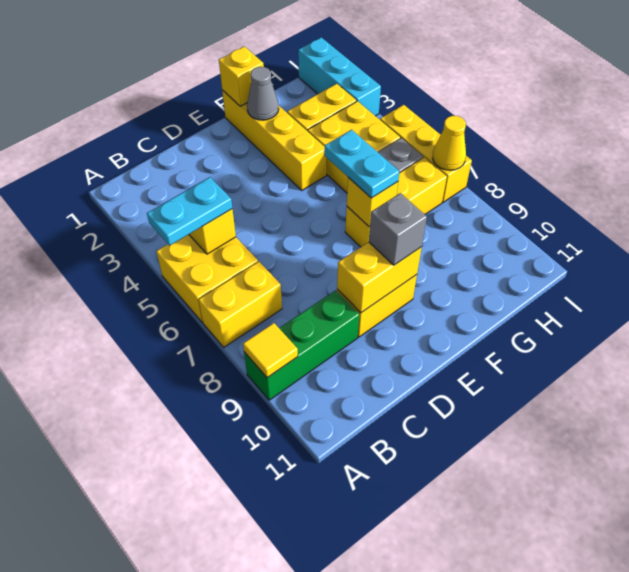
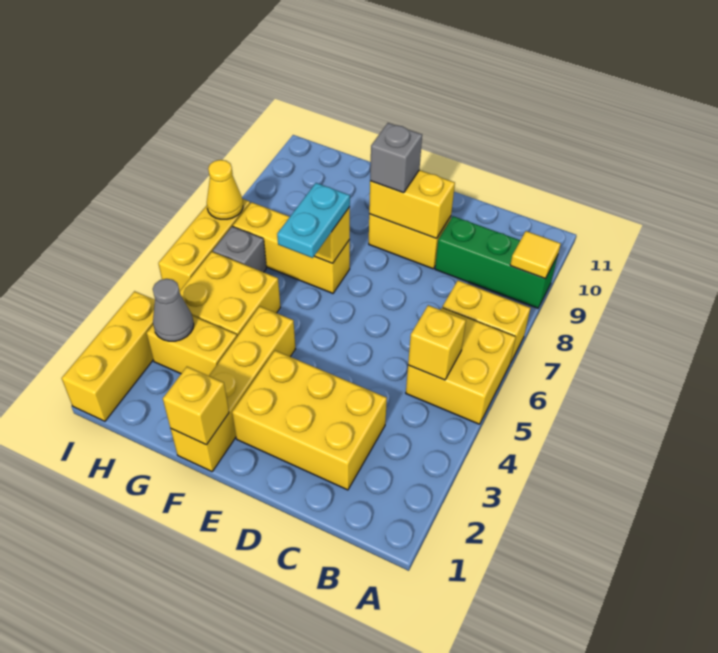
cyan plate A5:B5 level 3 -> none
none -> yellow brick C2:E3 level 1
grey cone F2 level 2 -> grey cone H3 level 2
cyan brick I1:I3 level 1 -> yellow brick I1:I3 level 1

